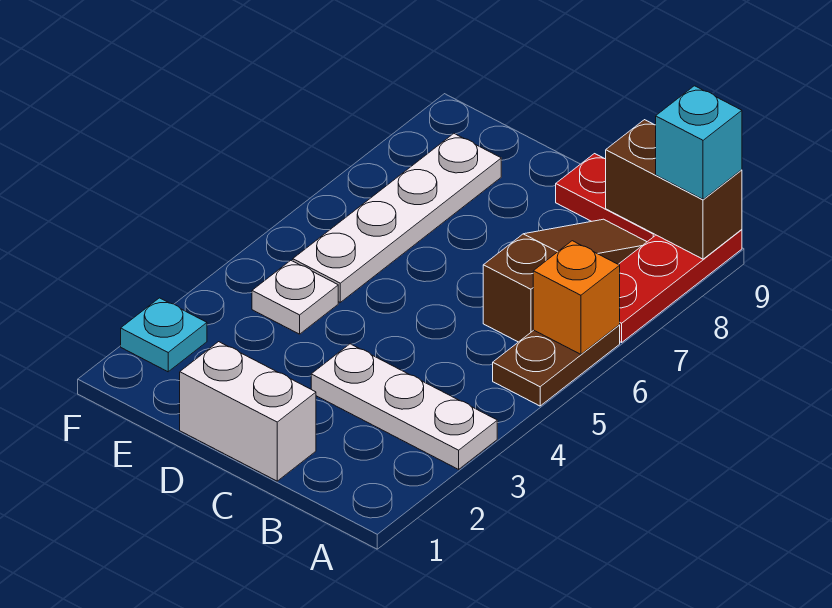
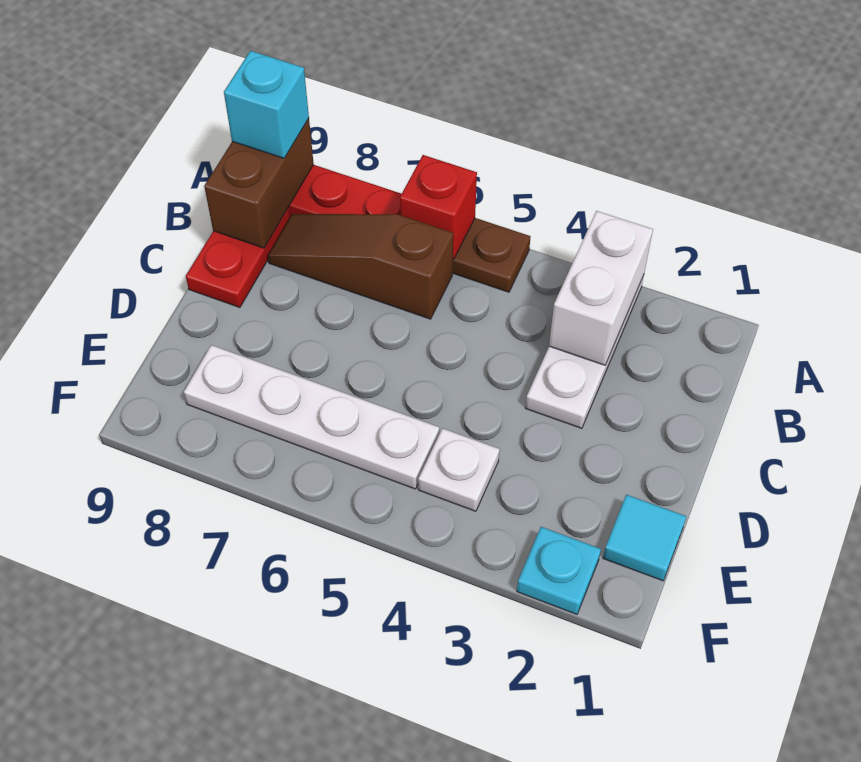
orange brick A6 level 2 -> red brick A6 level 2
white brick C1:D1 level 1 -> white brick A3:B3 level 2
none -> cyan tile E1 level 1

